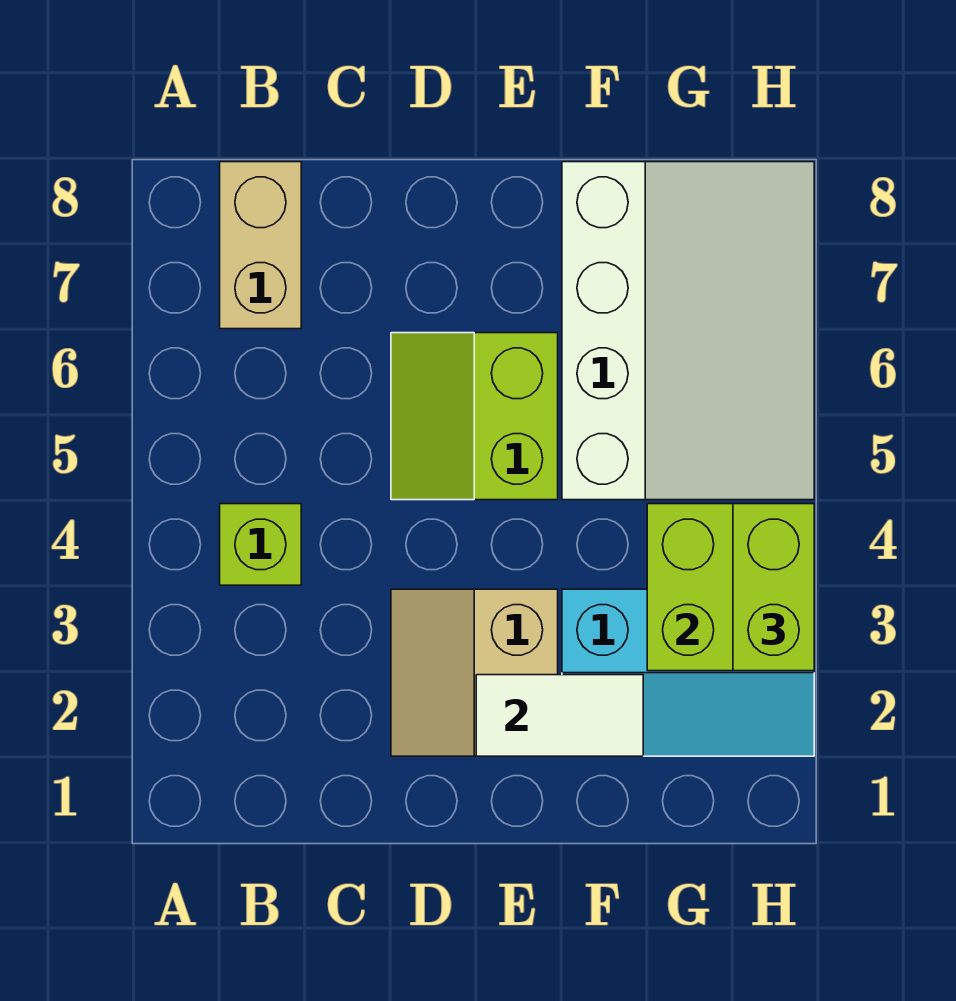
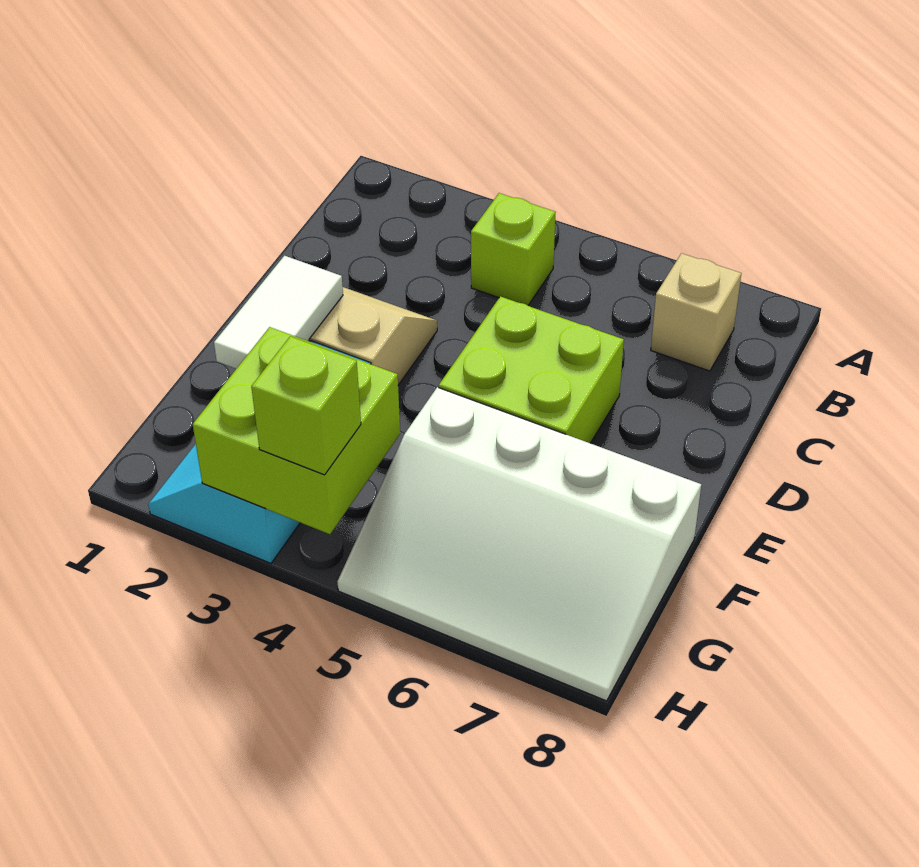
tan brick B7:B8 level 1 -> tan brick B7 level 1
lime slope D5:E6 level 1 top E -> lime brick D5:E6 level 1
lime brick H3:H4 level 3 -> lime brick H4 level 3

